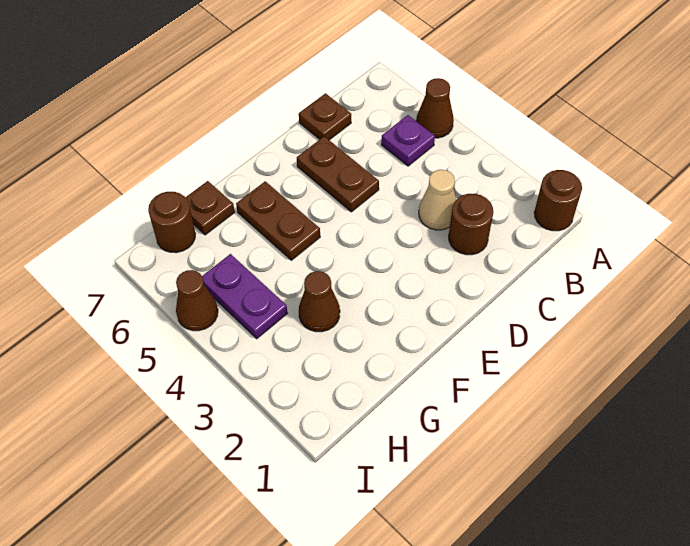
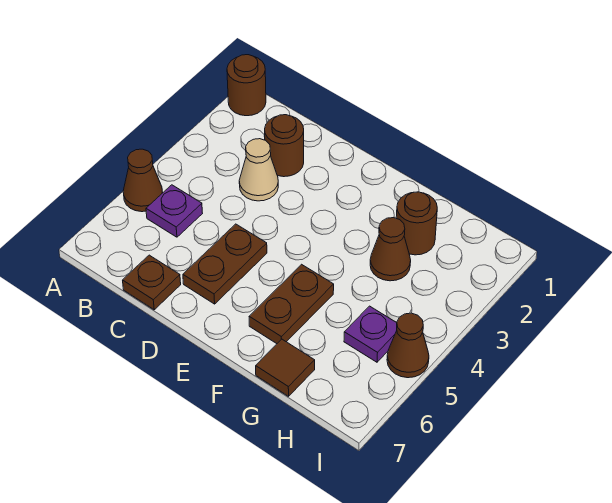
brown plate G7 level 1 -> brown tile G7 level 1
purple plate H4:H5 level 1 -> purple plate H5 level 1
brown round brick H7 level 1 -> brown round brick G2 level 1

